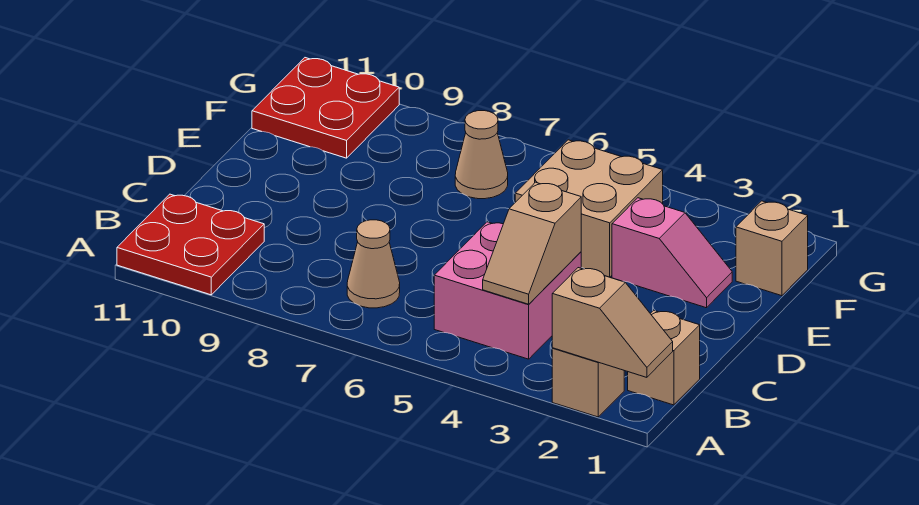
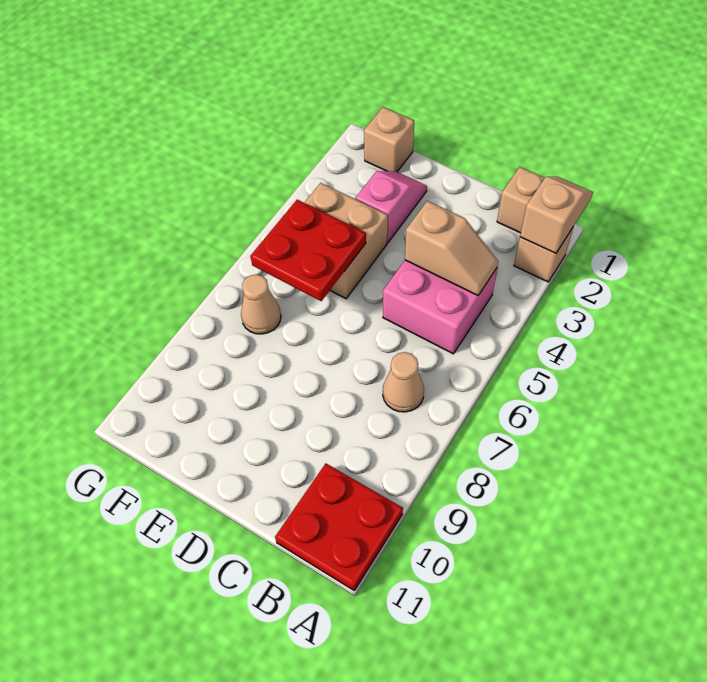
red plate F10:G11 level 1 -> red plate E5:F6 level 2

